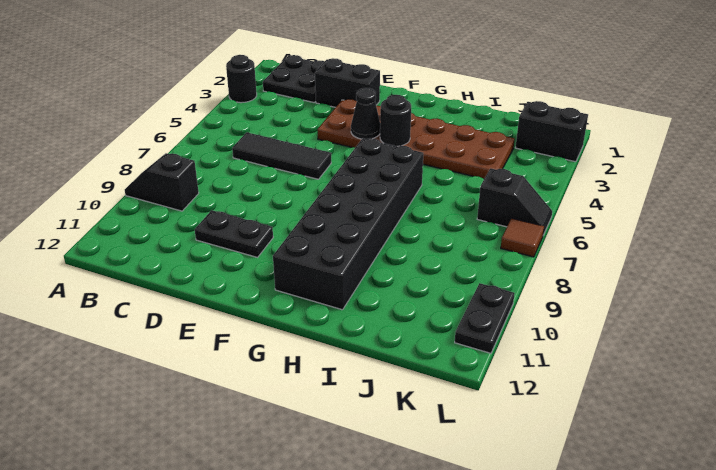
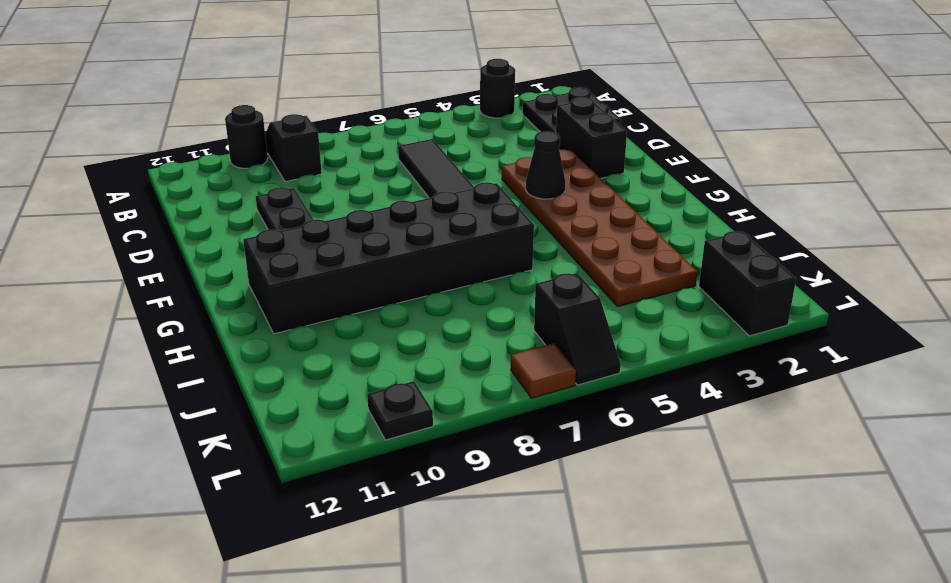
black round brick G4 level 2 -> black round brick A10 level 1
black plate L10:L11 level 1 -> black plate L10 level 1

